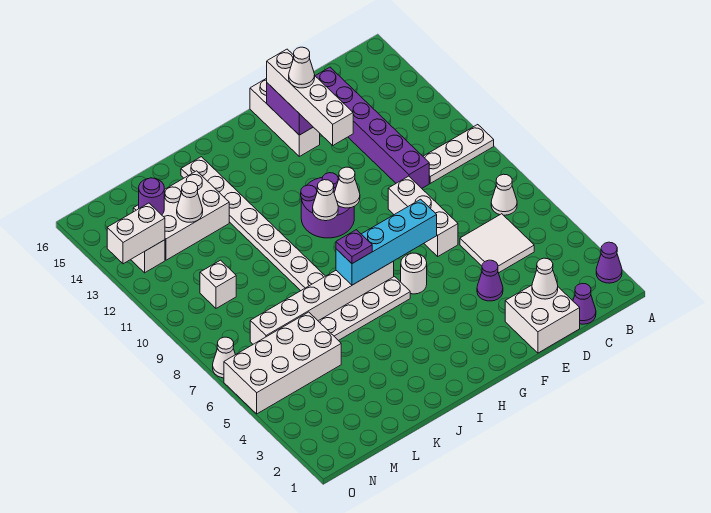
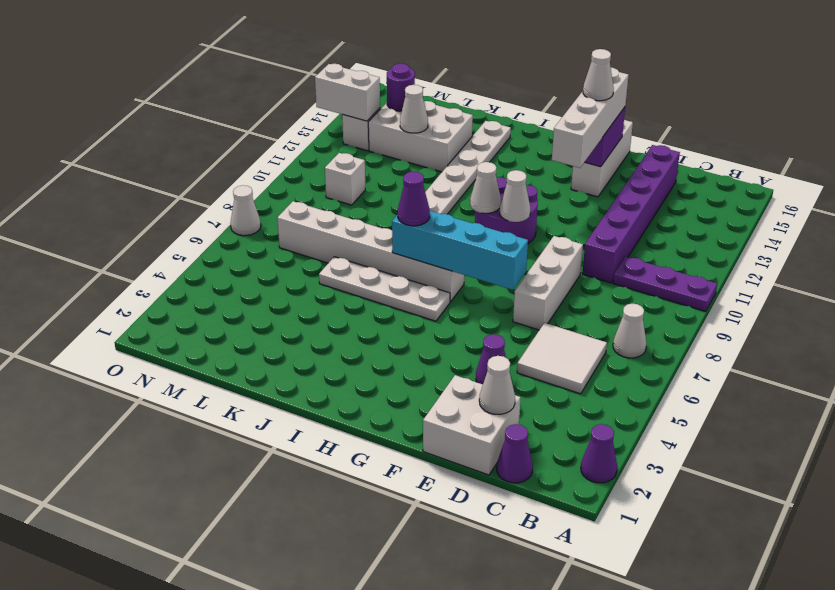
white plate A10:C10 level 1 -> purple plate A10:C10 level 1
white round brick G6 level 1 -> none
purple plate I7 level 3 -> purple cone I7 level 3
white brick L5:O6 level 1 -> none

